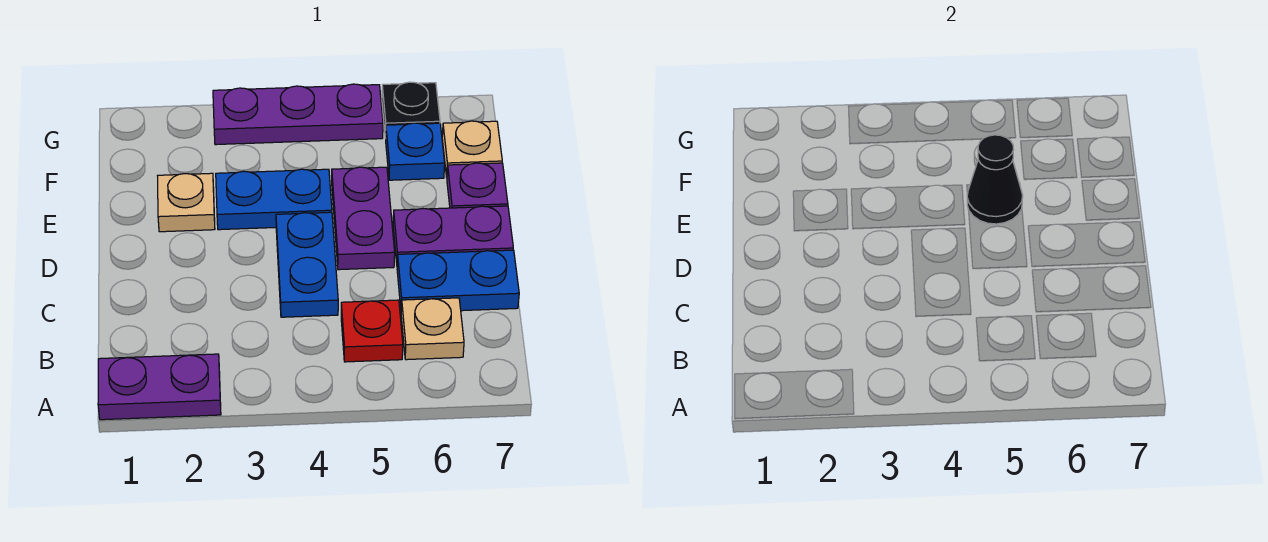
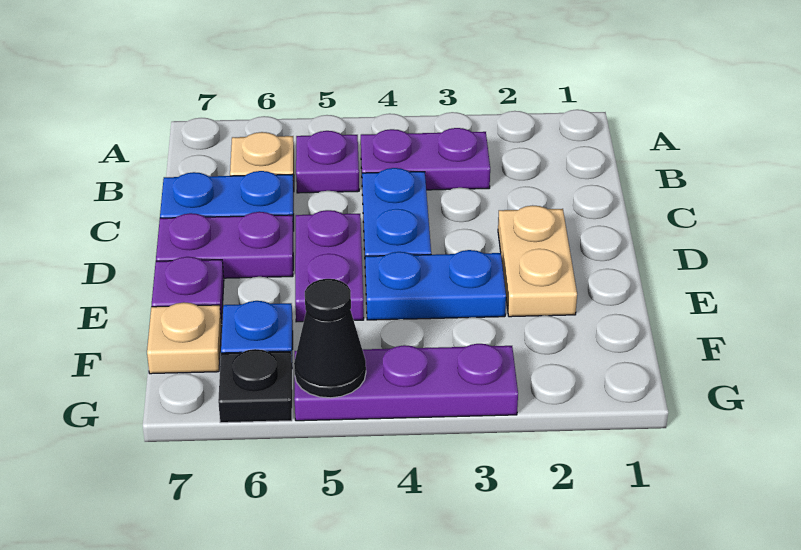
purple plate A1:A2 level 1 -> purple plate B3:B4 level 1
red plate B5 level 1 -> purple plate B5 level 1
tan plate E2 level 1 -> tan plate D2:E2 level 1
black cone E5 level 2 -> black cone G5 level 2

